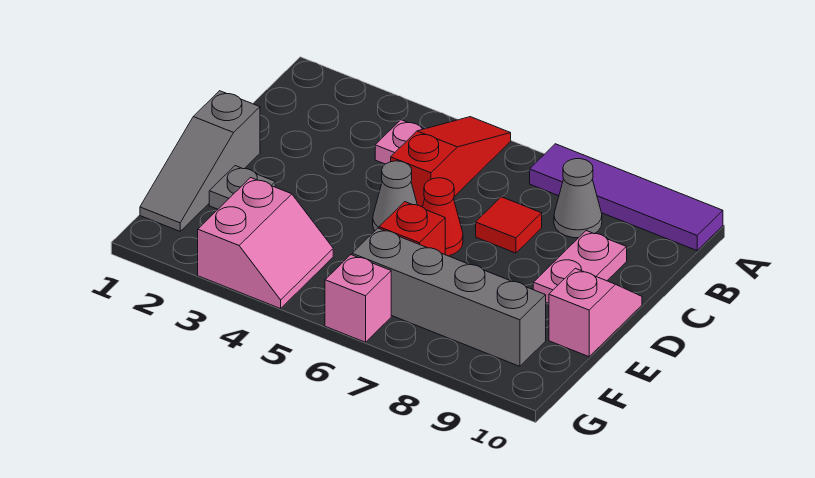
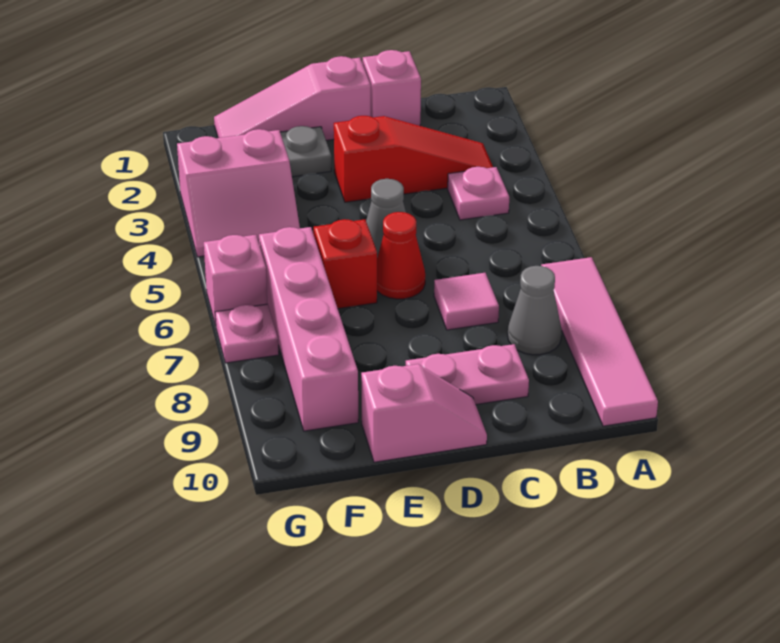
red slope A5:C5 level 1 top C -> red slope B3:D3 level 1 top D
purple tile A7:A10 level 1 -> pink tile A7:A10 level 1
none -> pink brick C1 level 1
red tile C7 level 1 -> pink tile C7 level 1
grey slope D1:F1 level 1 top D -> pink slope D1:F1 level 1 top D
grey brick F6:F9 level 1 -> pink brick F6:F9 level 1
none -> pink plate G7 level 1

